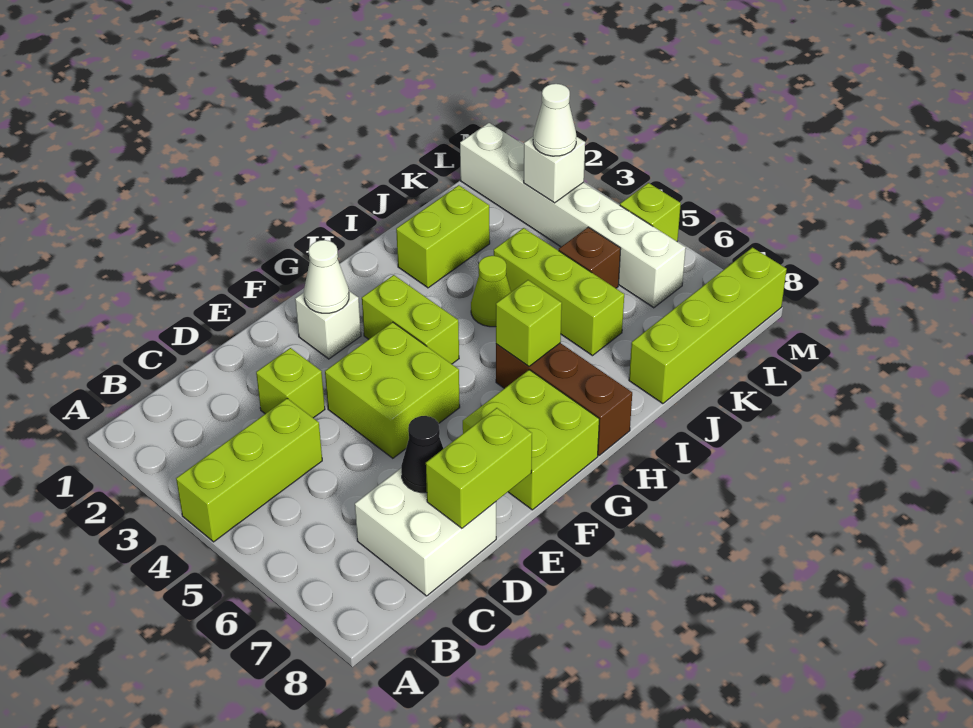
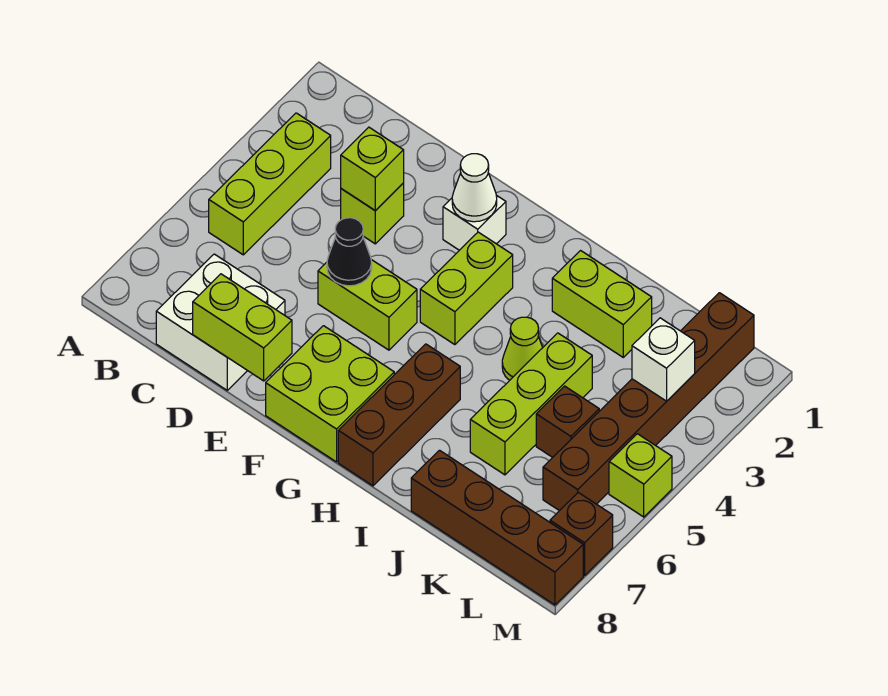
lime brick A4:C4 level 1 -> lime brick B3:B5 level 1
black cone D7 level 2 -> black cone E5 level 2
lime brick E4:F5 level 1 -> lime brick E5:F5 level 1
lime brick H6 level 2 -> lime brick D3 level 2
lime brick J8:M8 level 1 -> brown brick J8:M8 level 1
white brick L1:L6 level 1 -> brown brick L1:L6 level 1
white cone L3 level 3 -> none
none -> brown brick M7 level 1

